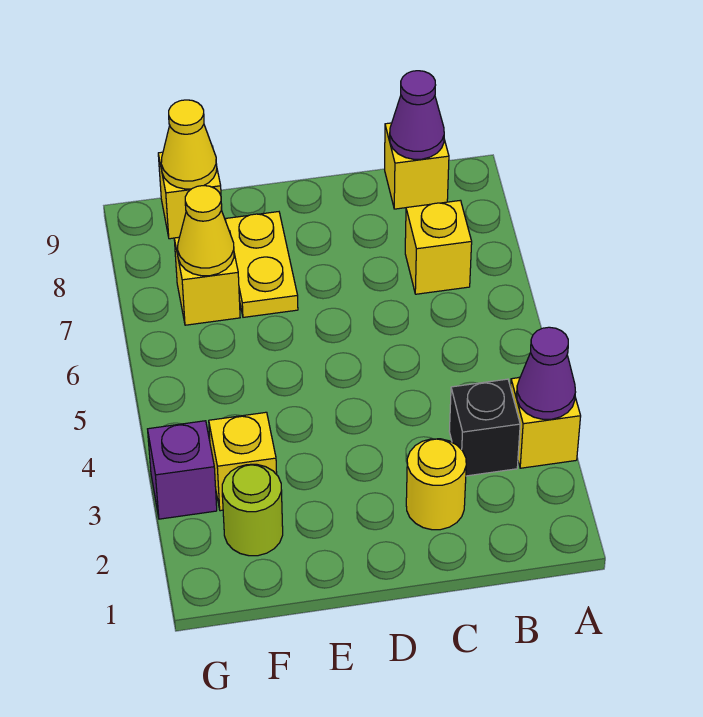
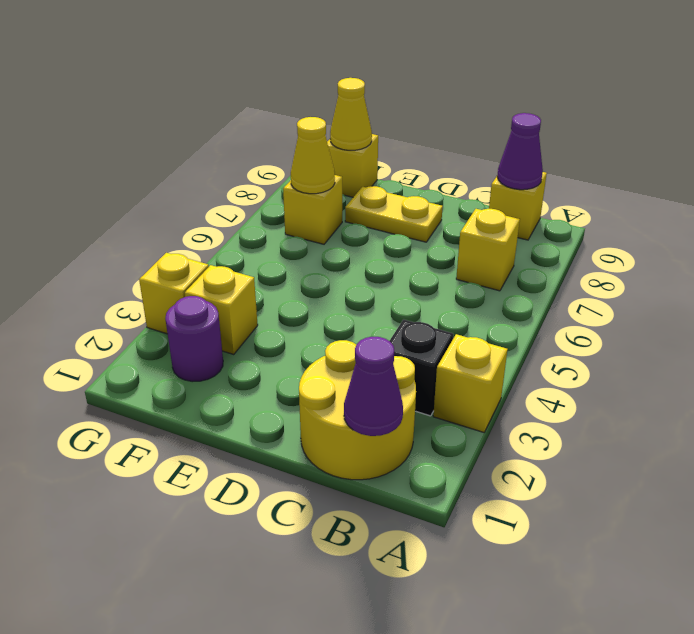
purple cone A3 level 2 -> purple cone B1 level 2
yellow round brick C2 level 1 -> yellow round brick B1:C2 level 1
yellow plate E7:E8 level 1 -> yellow plate D8:E8 level 1
lime round brick F2 level 1 -> purple round brick F2 level 1
purple brick G3 level 1 -> yellow brick G3 level 1

